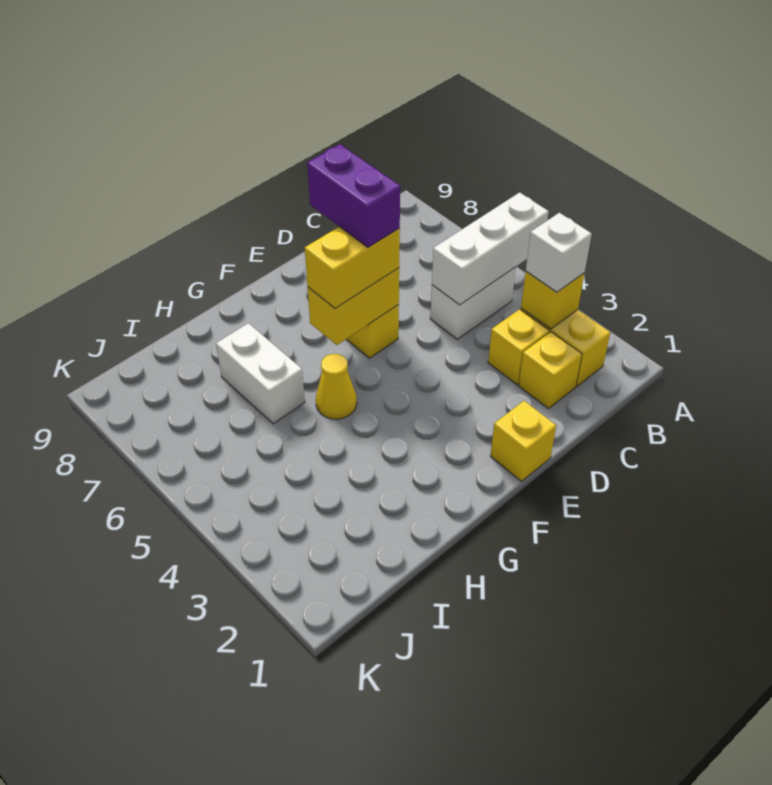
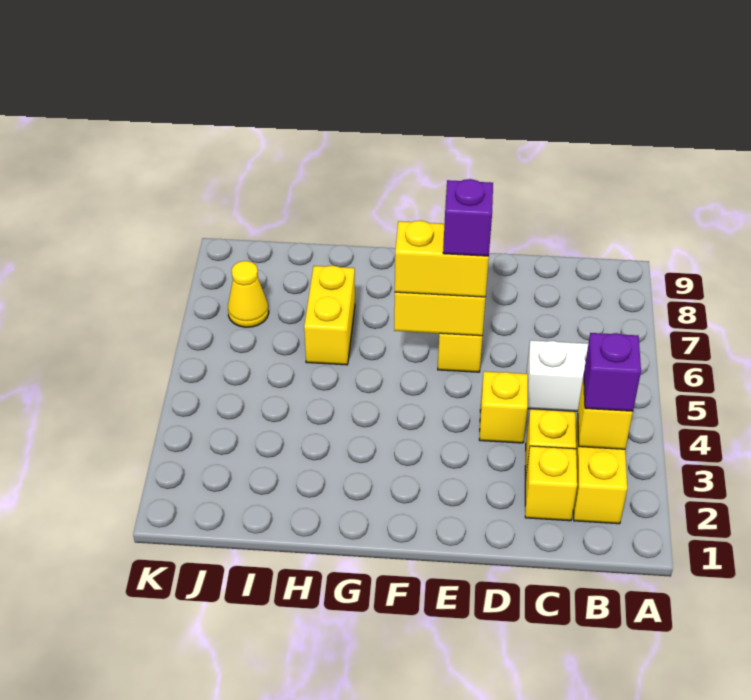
white brick A5:C5 level 2 -> none
white brick B3 level 3 -> purple brick B3 level 3
yellow brick E1 level 1 -> yellow brick D4 level 1
purple brick E6:E7 level 4 -> purple brick E6 level 4
yellow cone G5 level 1 -> yellow cone J7 level 1
white brick H6:H7 level 1 -> yellow brick H6:H7 level 1

